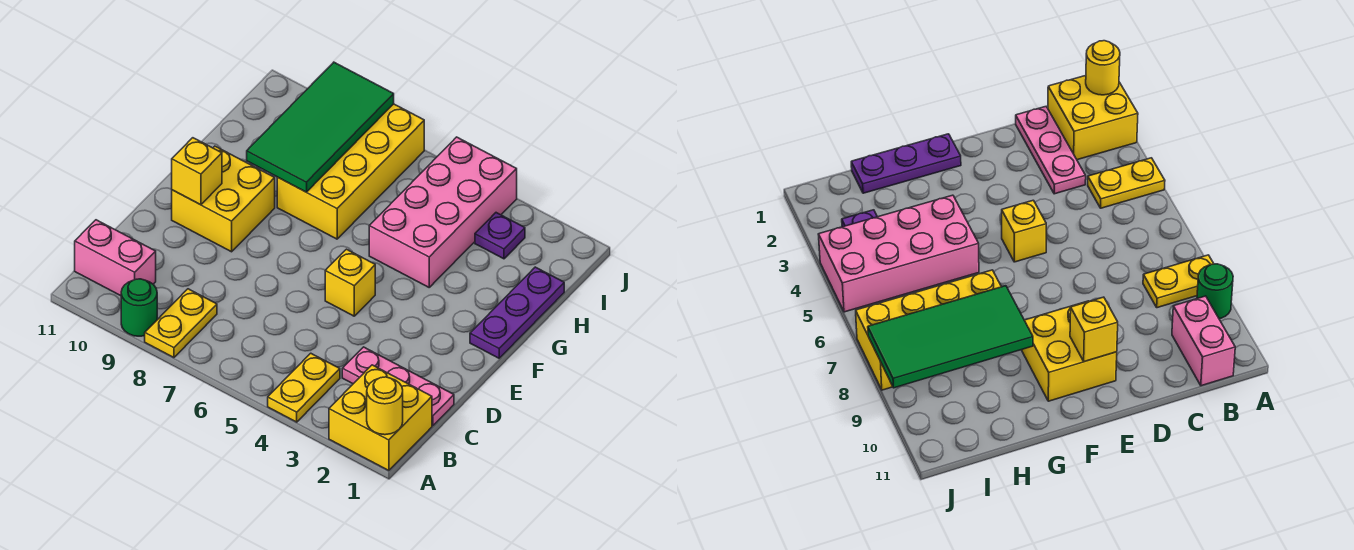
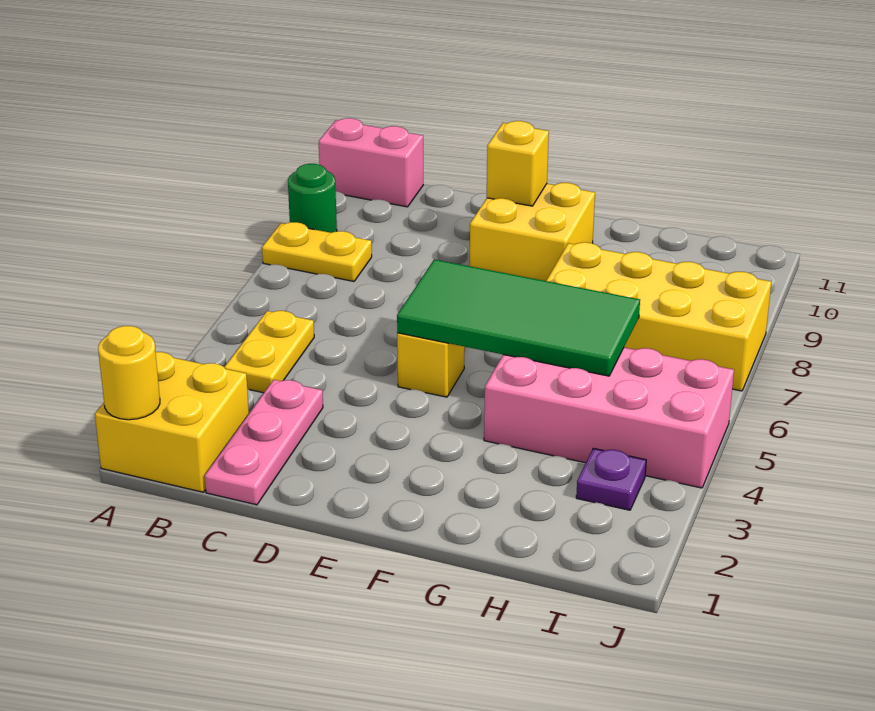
yellow plate A4:B4 level 1 -> yellow plate B4:B5 level 1
pink brick B10:B11 level 1 -> pink brick A11:B11 level 1
purple plate F1:H1 level 1 -> none
green tile G8:J9 level 2 -> green tile E5:H6 level 2

